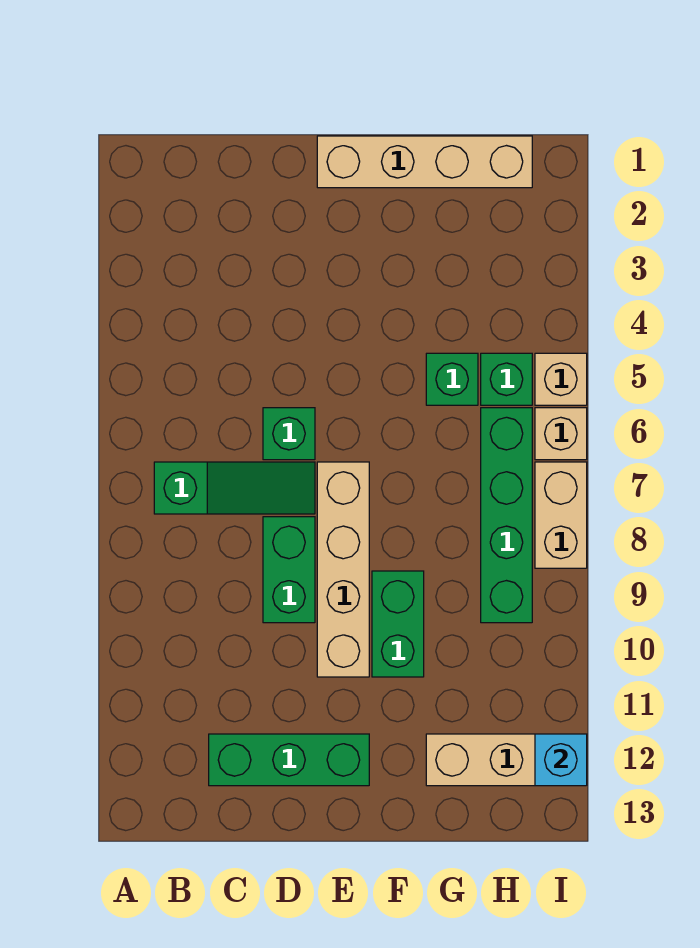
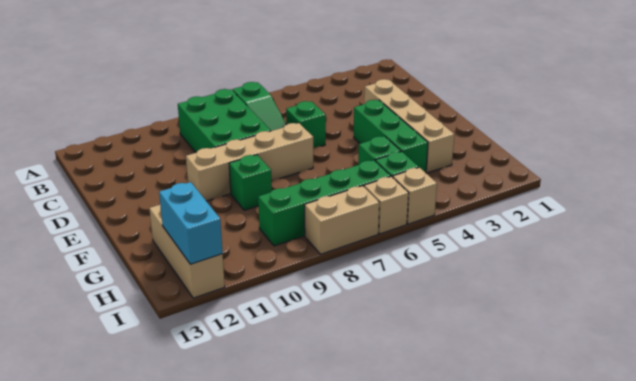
green brick C12:E12 level 1 -> green brick E4:G4 level 1
green brick D8:D9 level 1 -> green brick B8:D9 level 1
tan brick E1:H1 level 1 -> tan brick D3:G3 level 1
green brick F9:F10 level 1 -> green brick F9 level 1
cyan brick I12 level 2 -> cyan brick H12:I12 level 2

